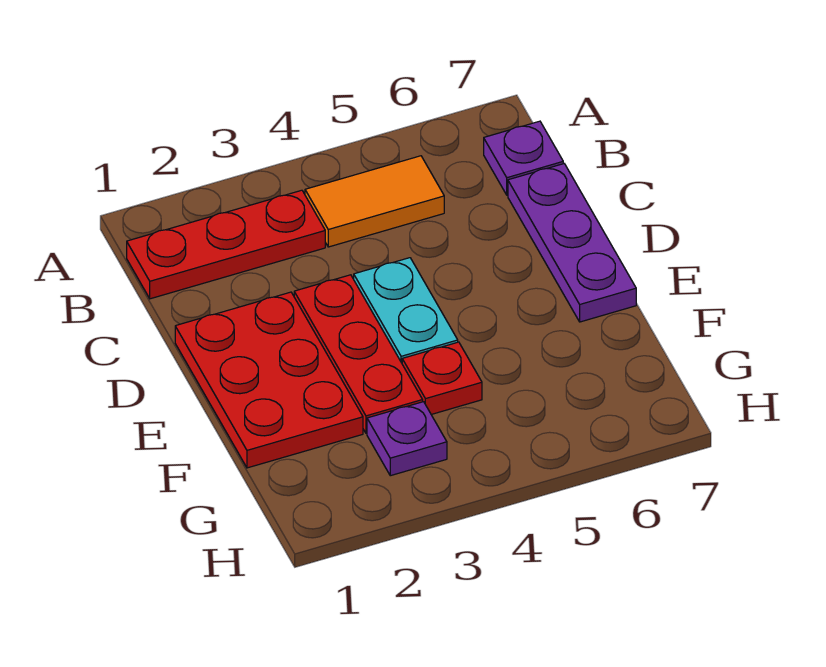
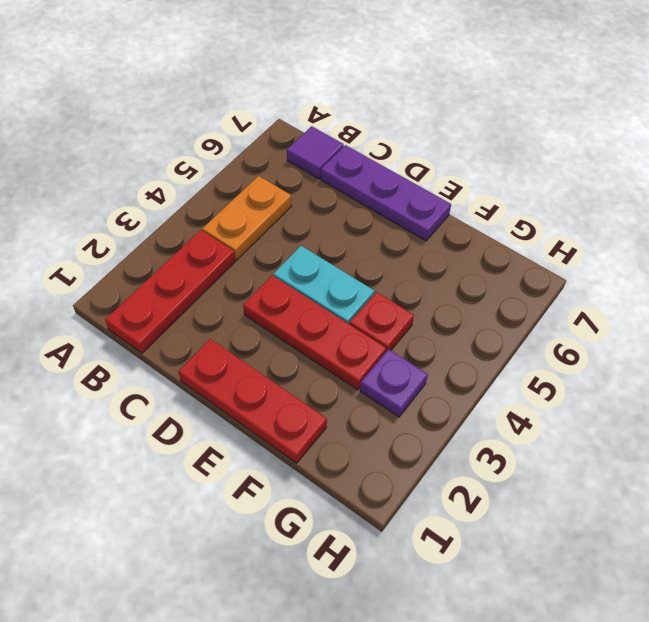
orange tile B4:B5 level 1 -> orange plate B4:B5 level 1
purple plate B7 level 1 -> purple tile B7 level 1
red plate D1:F2 level 1 -> red plate D1:F1 level 1

